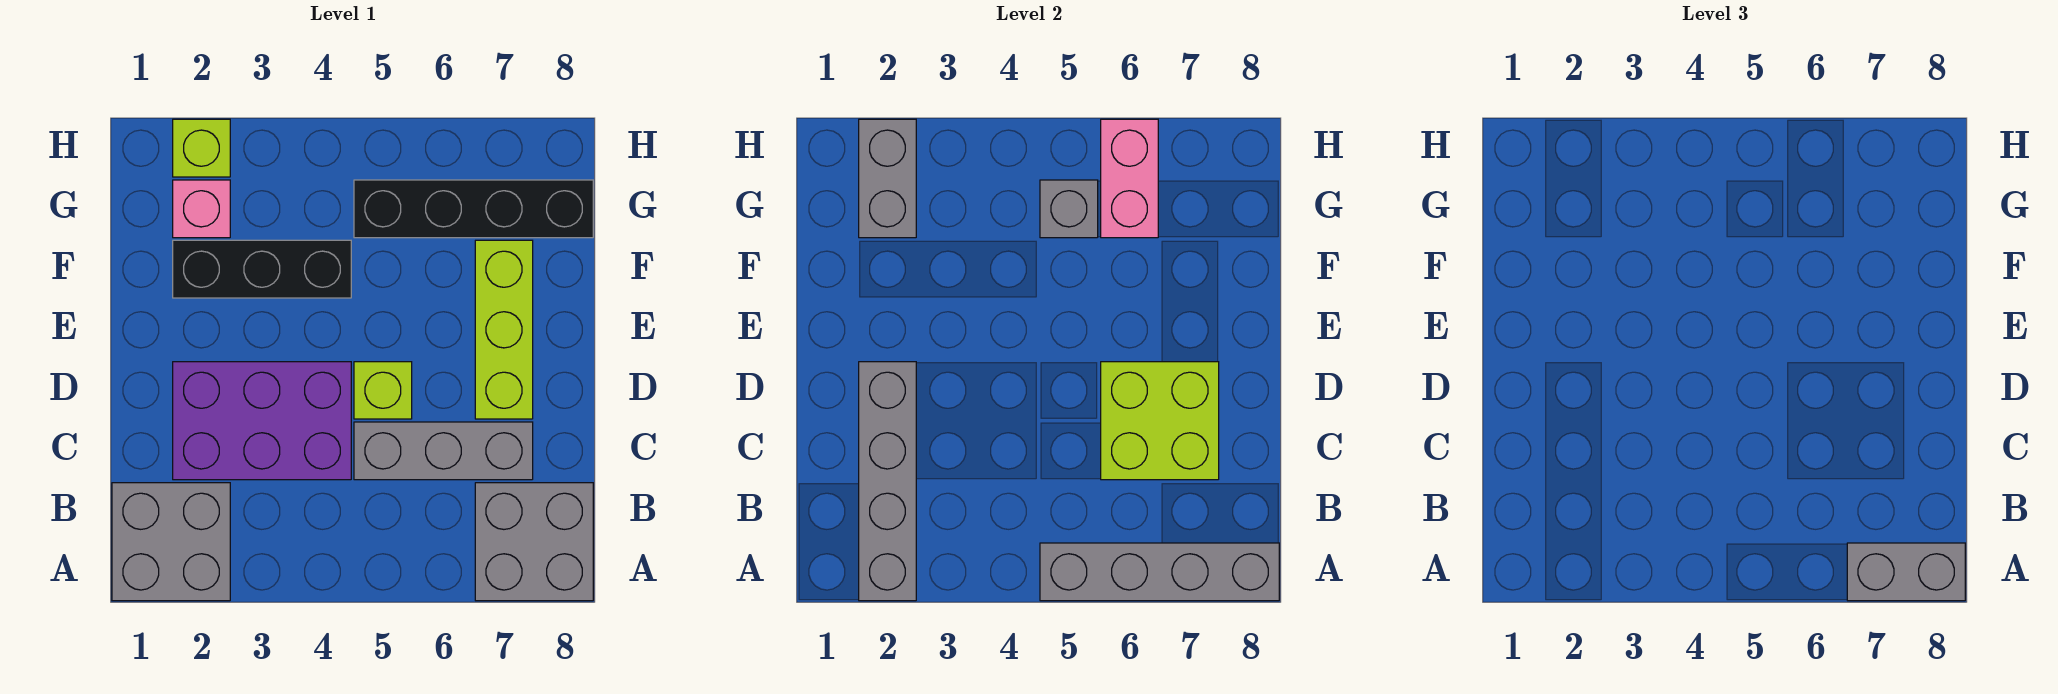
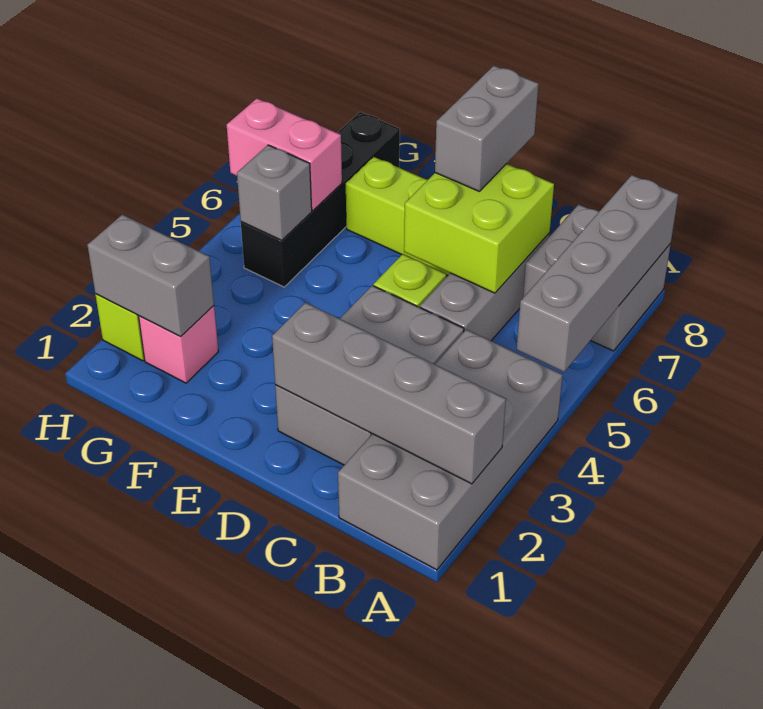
grey brick A1:B2 level 1 -> grey brick A1:B4 level 1
grey brick A7:A8 level 3 -> grey brick D7:D8 level 3
purple brick C2:D4 level 1 -> grey brick C2:D4 level 1
black brick F2:F4 level 1 -> none

